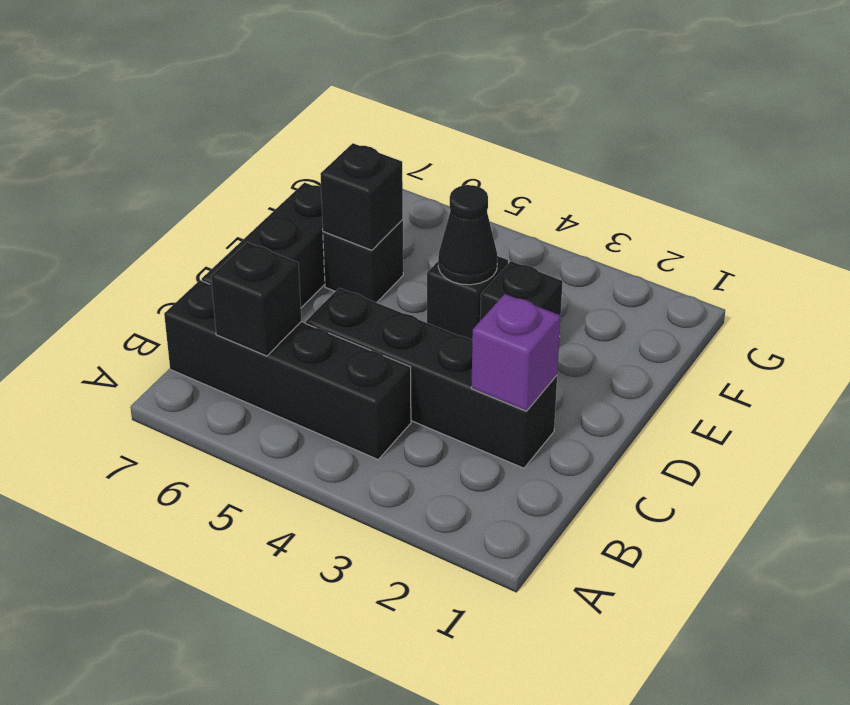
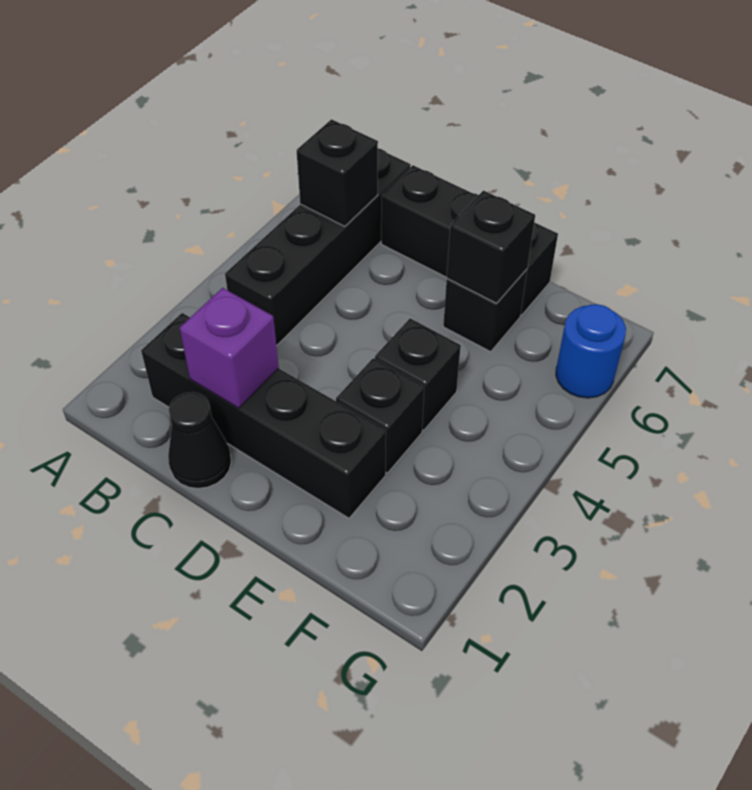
black brick C2:C5 level 1 -> black brick B2:E2 level 1
black cone E4 level 2 -> black cone C1 level 1
none -> blue round brick G6 level 1

